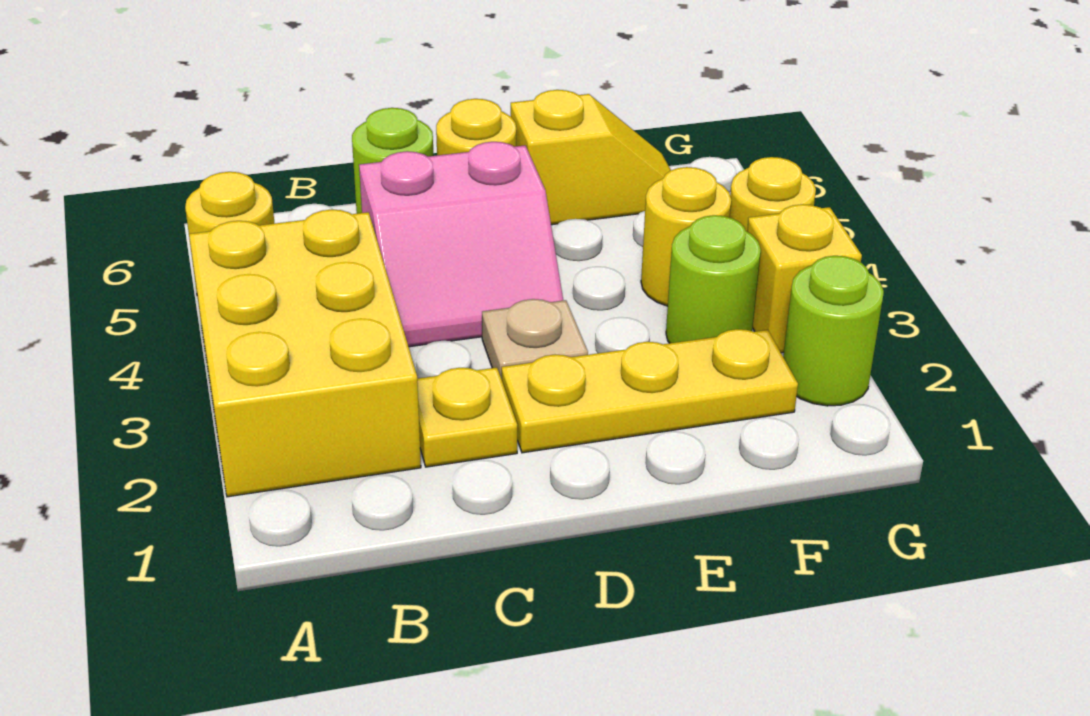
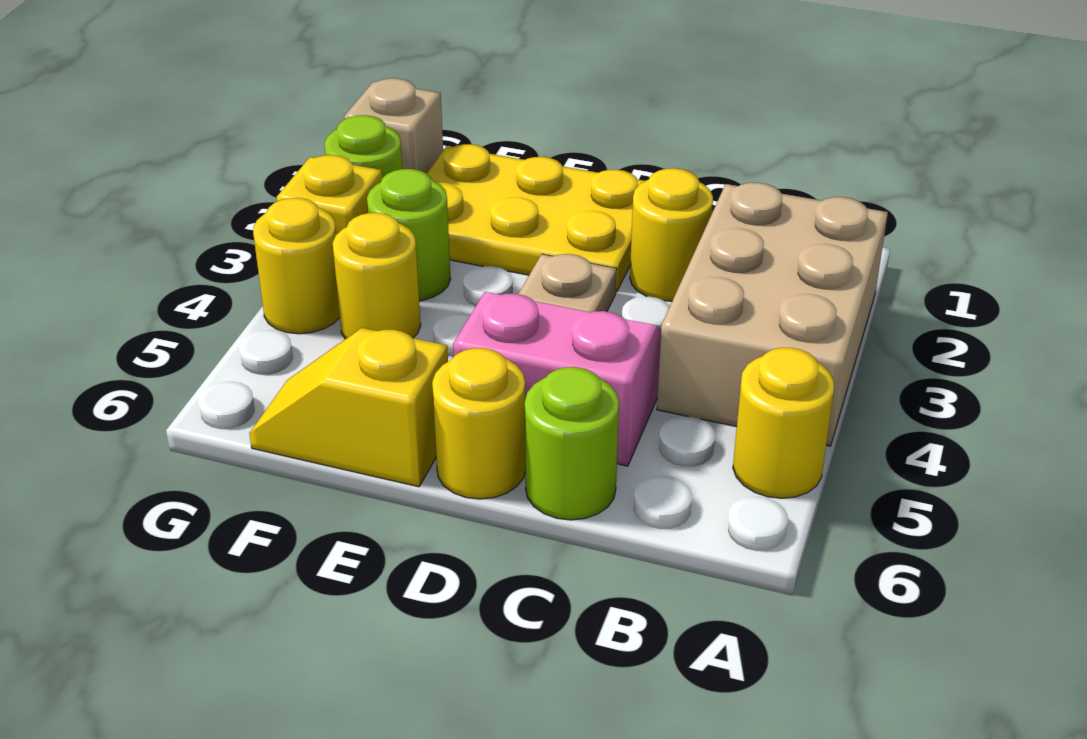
yellow brick A2:B4 level 1 -> tan brick A2:B4 level 1
yellow plate C2 level 1 -> yellow round brick C2 level 1
yellow plate D2:F2 level 1 -> yellow plate D1:F2 level 1
none -> tan brick G1 level 1

